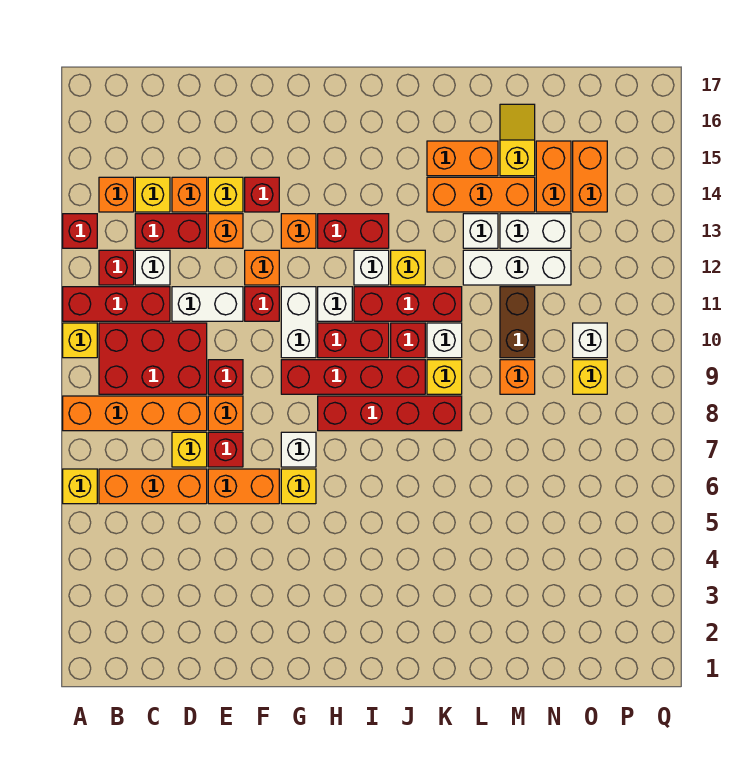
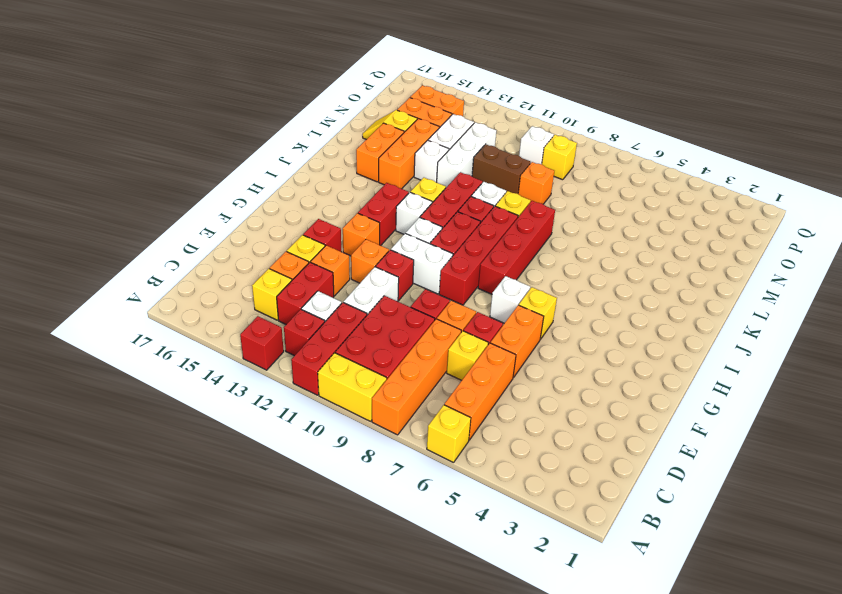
yellow brick A10 level 1 -> yellow brick A9:A10 level 1
orange brick B14 level 1 -> none

